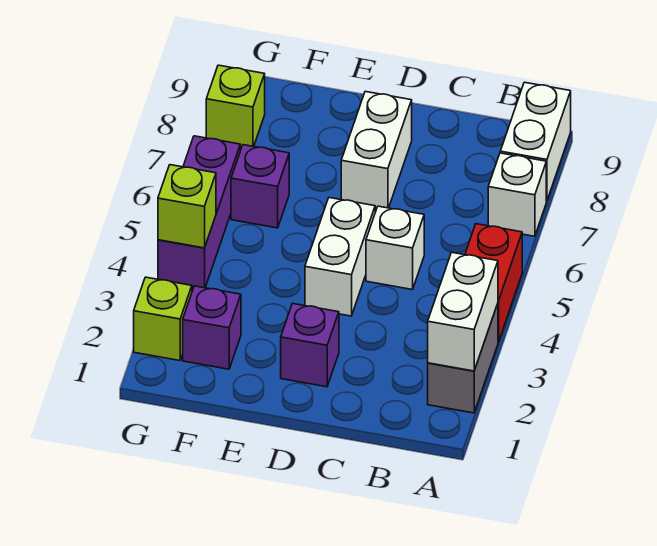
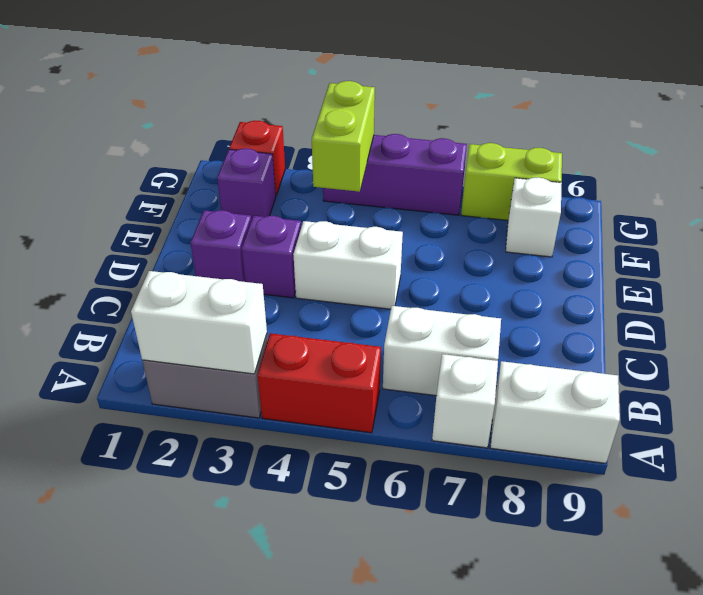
white brick C5 level 1 -> white brick F8 level 1
white brick D7:D8 level 1 -> white brick B6:B7 level 1
purple brick F6 level 1 -> purple brick D3 level 1
lime brick G2 level 1 -> red brick G2 level 1
lime brick G4 level 2 -> lime brick F4:G4 level 2
lime brick G8 level 1 -> lime brick G7:G8 level 1

